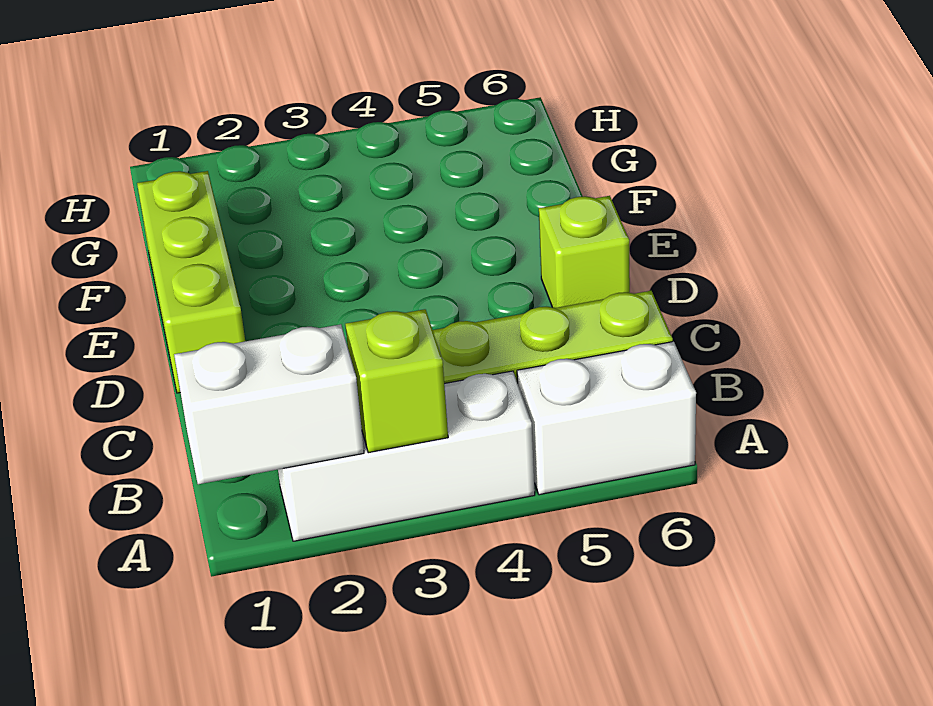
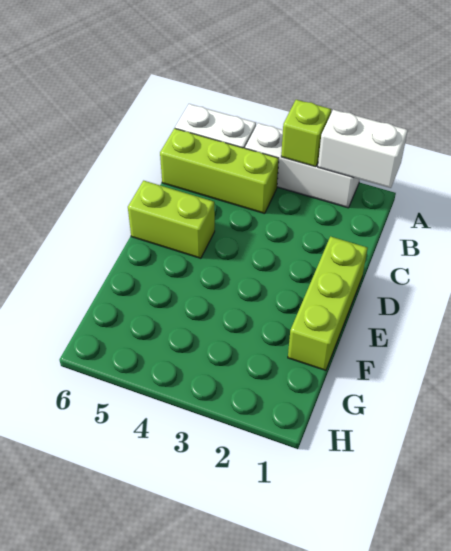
lime brick D6 level 1 -> lime brick D5:D6 level 1

